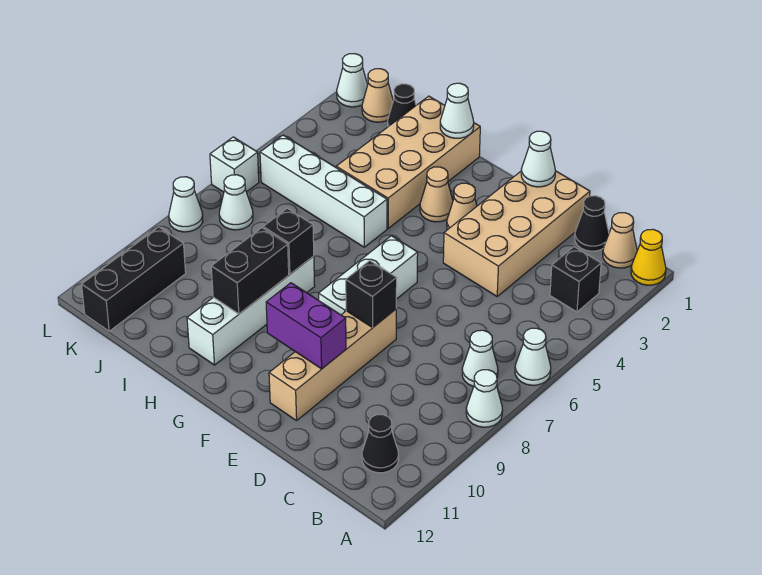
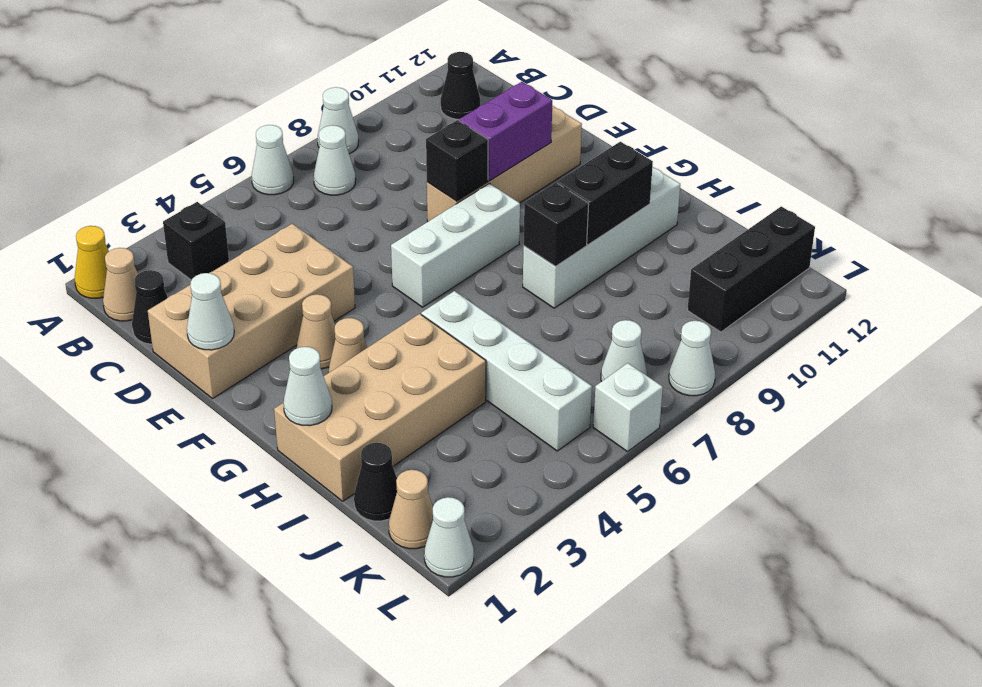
purple brick E10:F10 level 2 -> purple brick E9:E10 level 2

